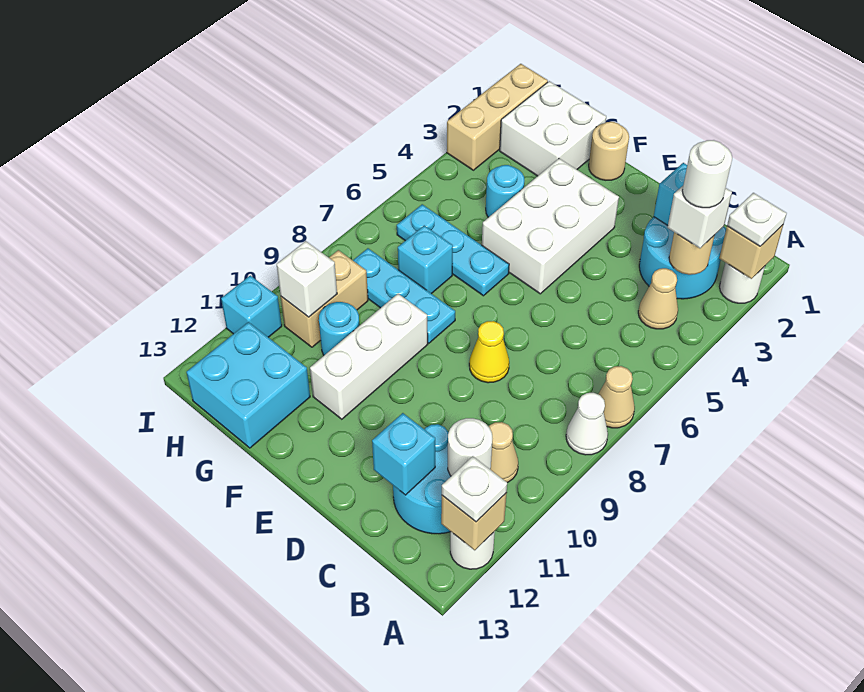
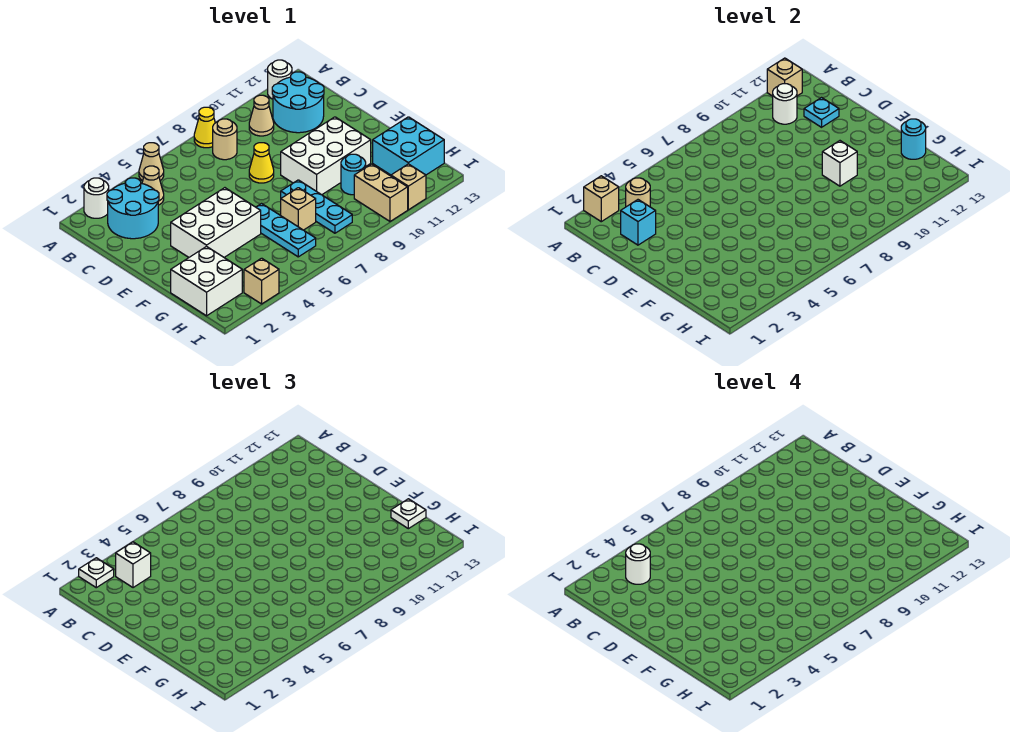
tan cone A7 level 1 -> tan cone A5 level 1
white cone A8 level 1 -> yellow cone A8 level 1
white plate A12 level 3 -> white plate G13 level 3
cyan brick C12 level 2 -> cyan plate C12 level 2
tan round brick F1 level 1 -> tan round brick B8 level 1
white brick F9:F11 level 1 -> white brick E9:F11 level 1
cyan round brick G4 level 1 -> cyan round brick G13 level 2
cyan brick G7 level 1 -> tan brick G7 level 1
tan brick H9:H10 level 1 -> tan brick H10:I10 level 1
white brick H10 level 2 -> white brick F10 level 2
tan brick I1:I3 level 1 -> tan brick I3 level 1
cyan brick I11 level 1 -> tan brick I11 level 1

